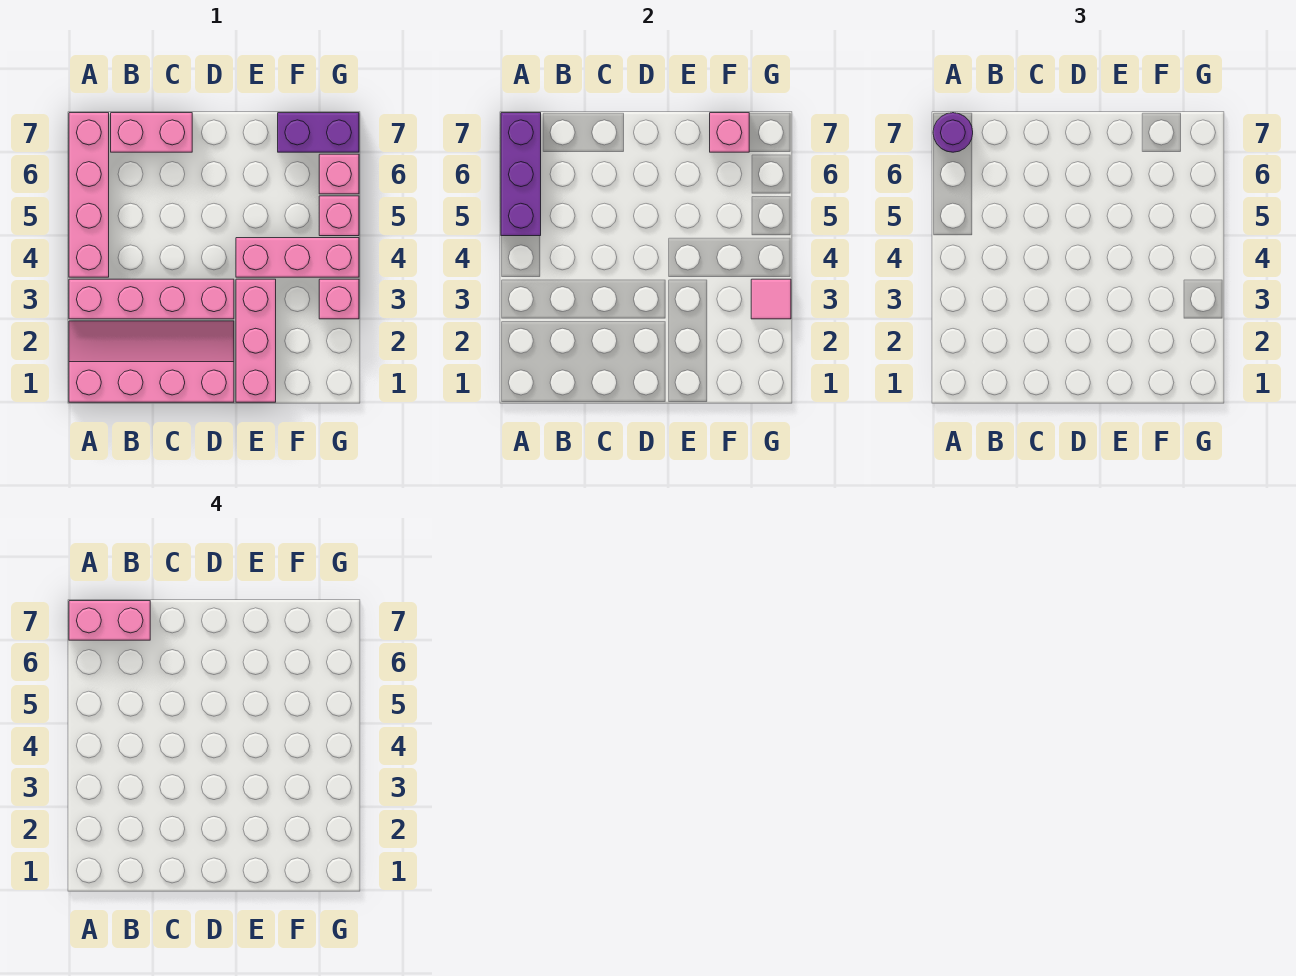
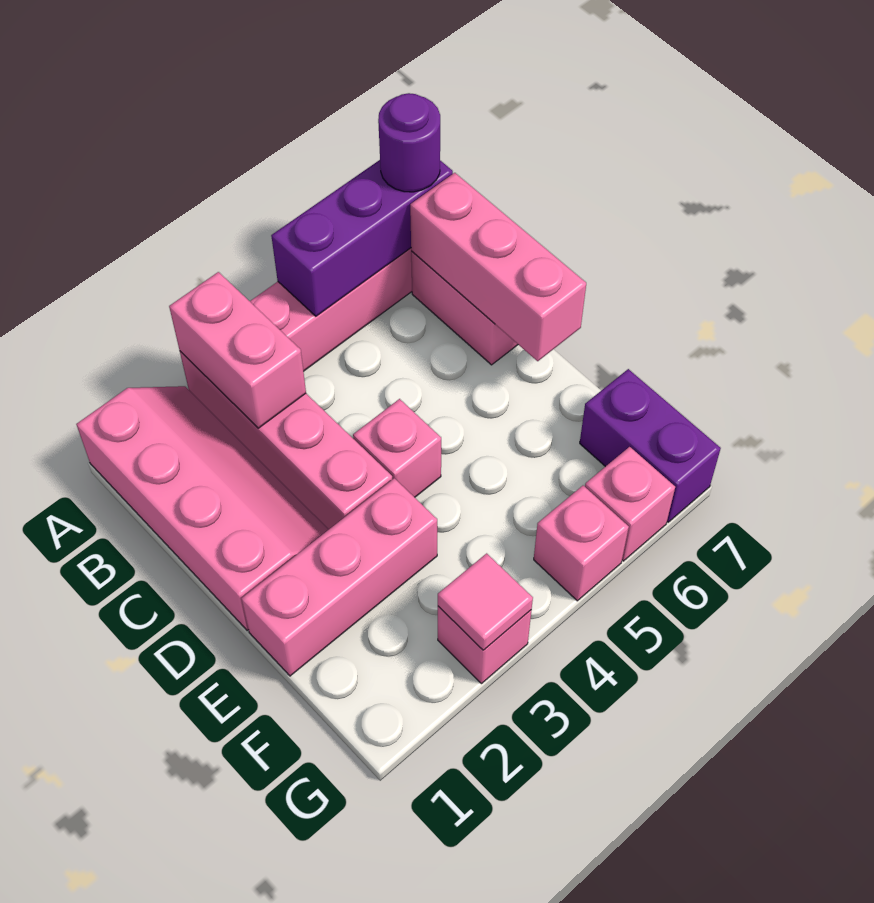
pink brick A7:B7 level 4 -> pink brick A3:B3 level 2
pink brick E4:G4 level 1 -> pink brick B7:D7 level 2
pink brick F7 level 2 -> pink brick D4 level 1

